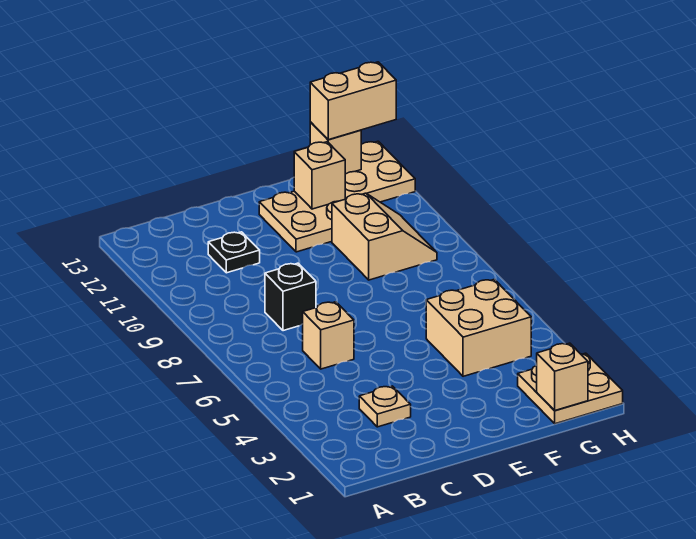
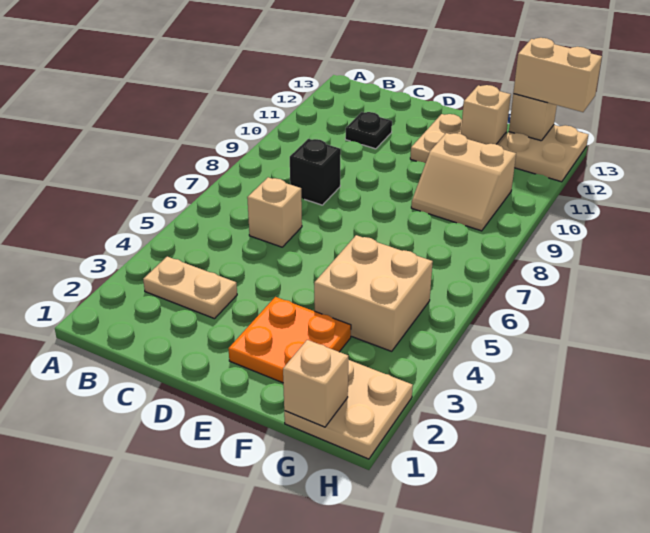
tan plate C3 level 1 -> tan plate B3:C3 level 1
none -> orange plate E2:F3 level 1
tan slope F9:G10 level 1 top F -> tan slope F9:G10 level 1 top 10

